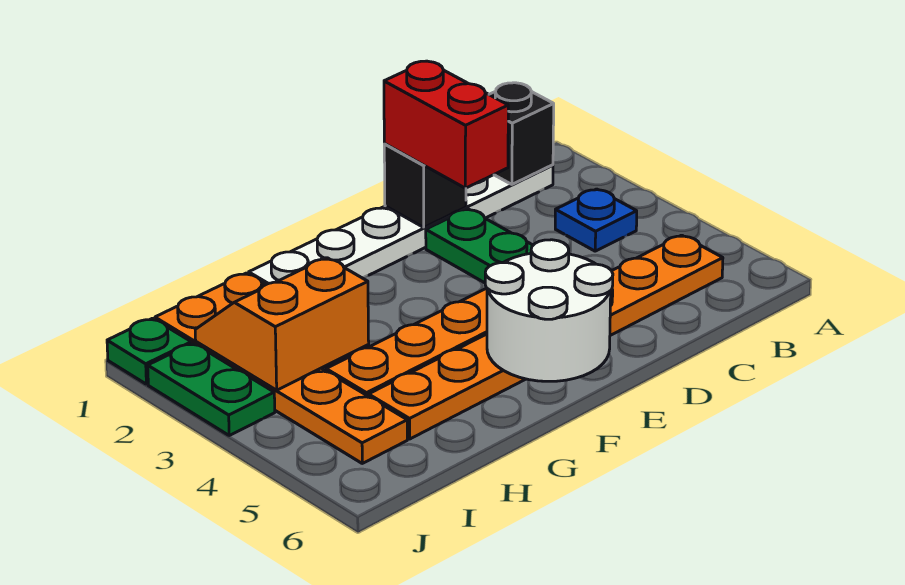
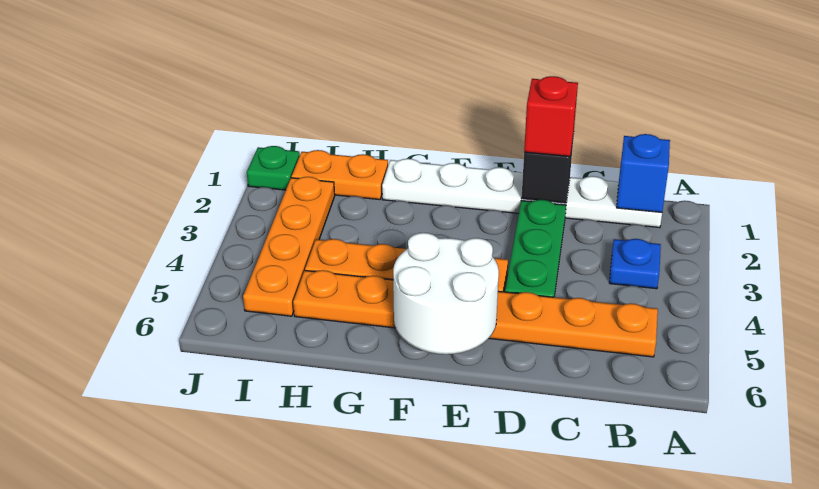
black brick B1 level 2 -> blue brick B1 level 2
red brick D1:D2 level 3 -> red brick D1 level 3
orange slope H2:I3 level 2 top 3 -> none
green plate J2:J3 level 1 -> none

